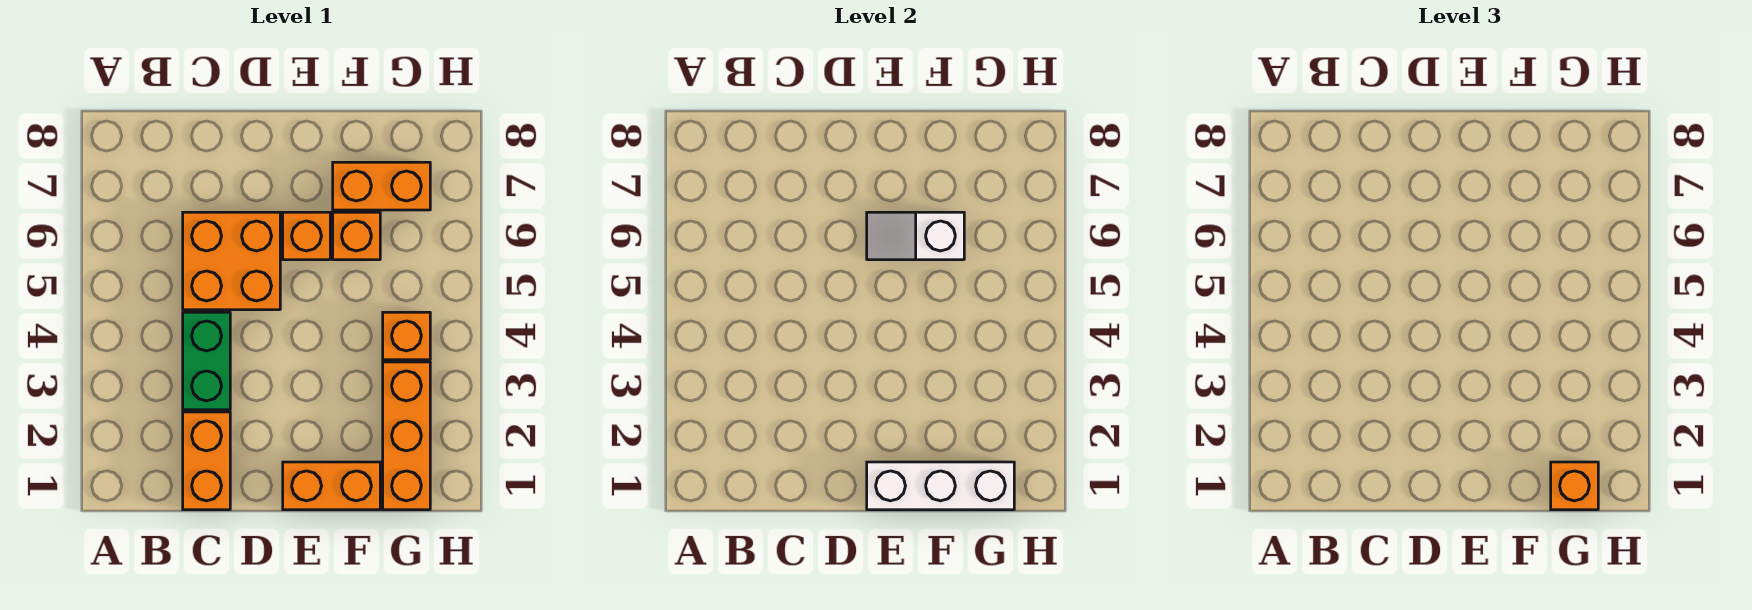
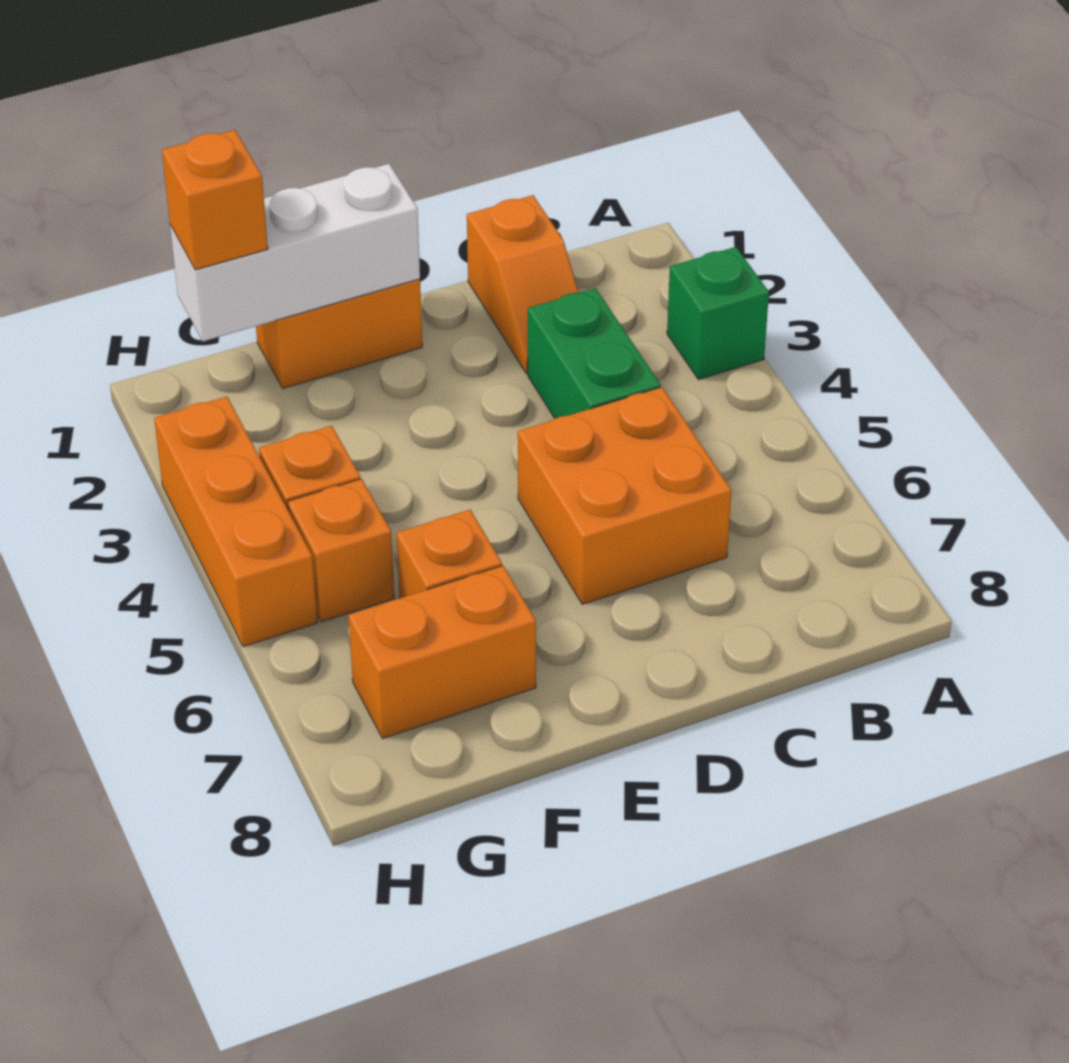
none -> green brick A3 level 1
orange brick C1:C2 level 1 -> orange slope C1:C2 level 1 top 1
orange brick E6 level 1 -> orange brick G5 level 1
white slope E6:F6 level 2 top F -> none
orange brick G1:G3 level 1 -> orange brick H3:H5 level 1

